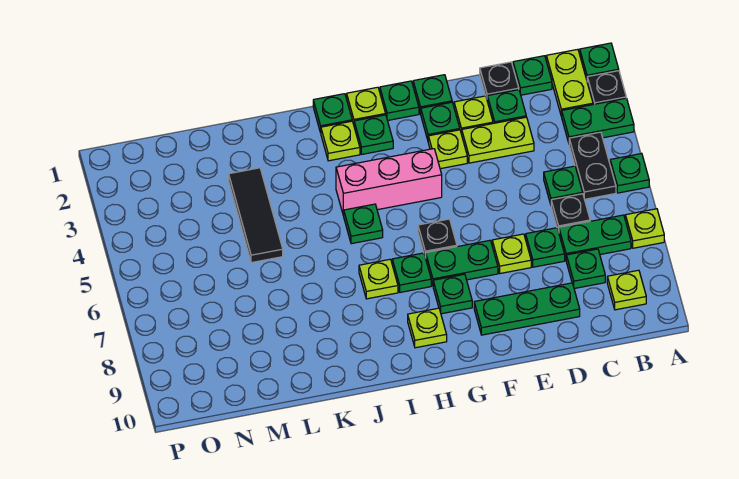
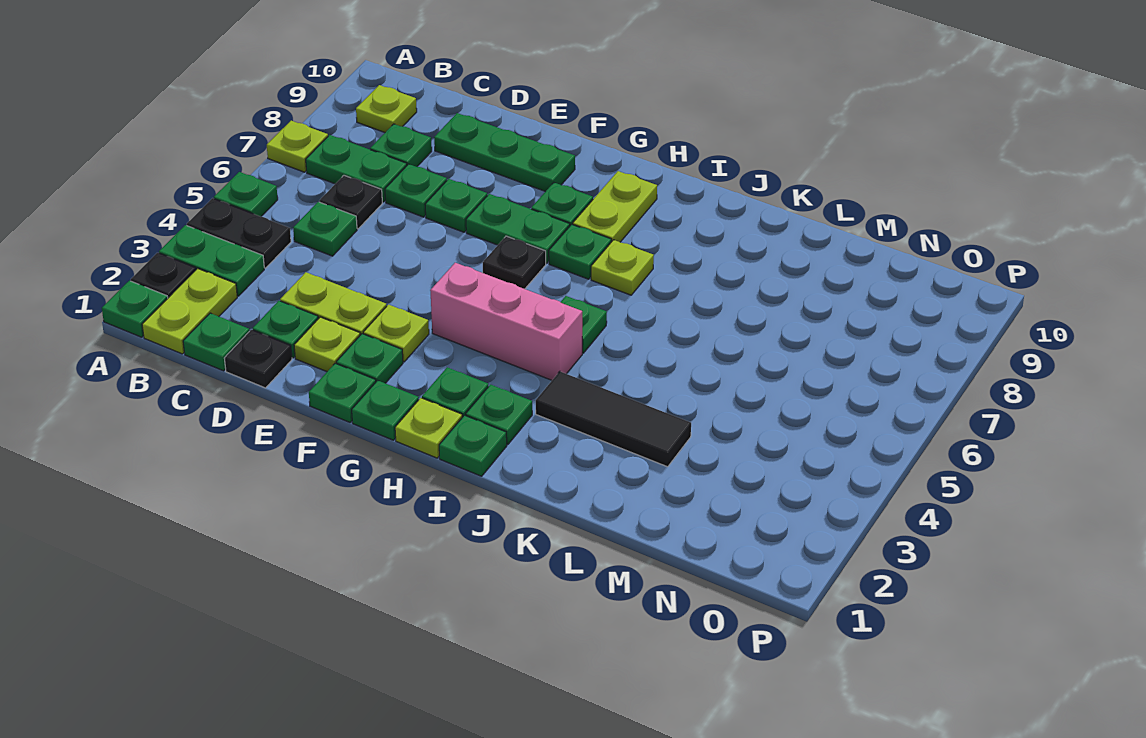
black plate B4:B5 level 1 -> black plate A4:B4 level 1
lime plate E7 level 1 -> green plate E7 level 1
lime plate H9 level 1 -> lime plate H8:H9 level 1
lime plate I2 level 1 -> green plate I2 level 1
black tile L3:L5 level 1 -> black tile J3:L3 level 1

